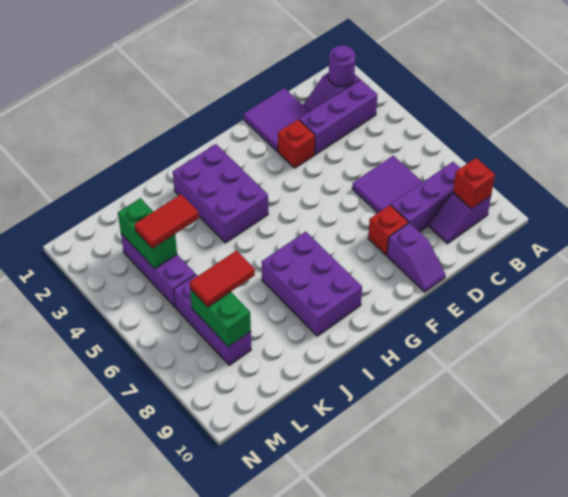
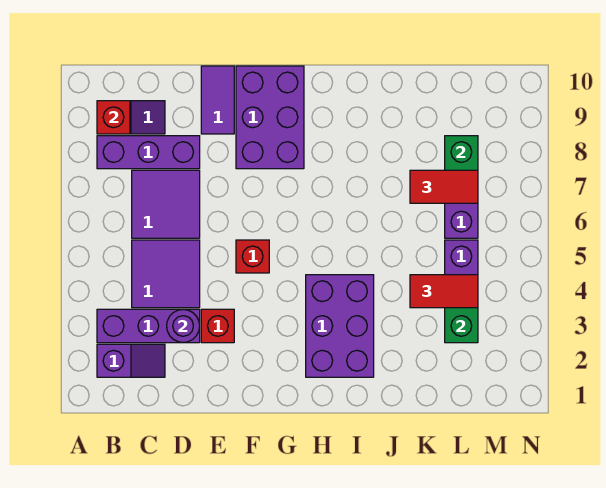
purple round brick B2 level 2 -> purple round brick D3 level 2
purple tile D1:E2 level 1 -> purple tile C4:D5 level 1
red brick E8 level 1 -> red brick F5 level 1
purple slope E9:E10 level 1 top 9 -> purple tile E9:E10 level 1
purple brick H7:I9 level 1 -> purple brick F8:G10 level 1

